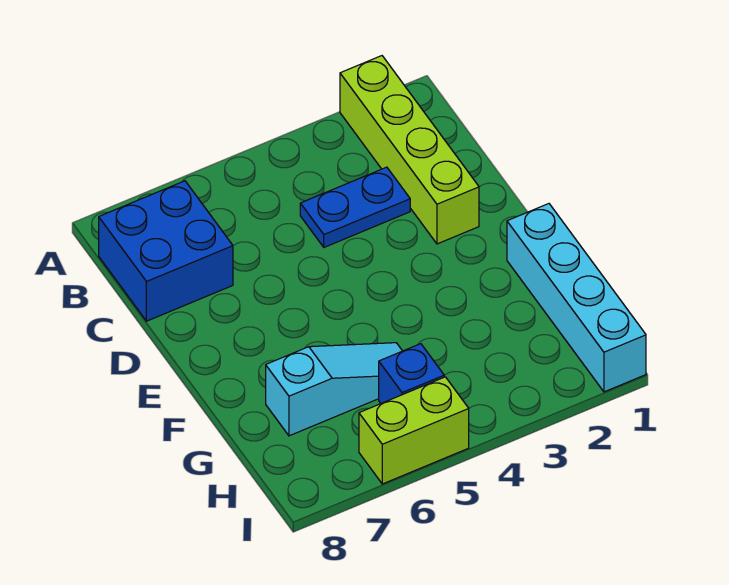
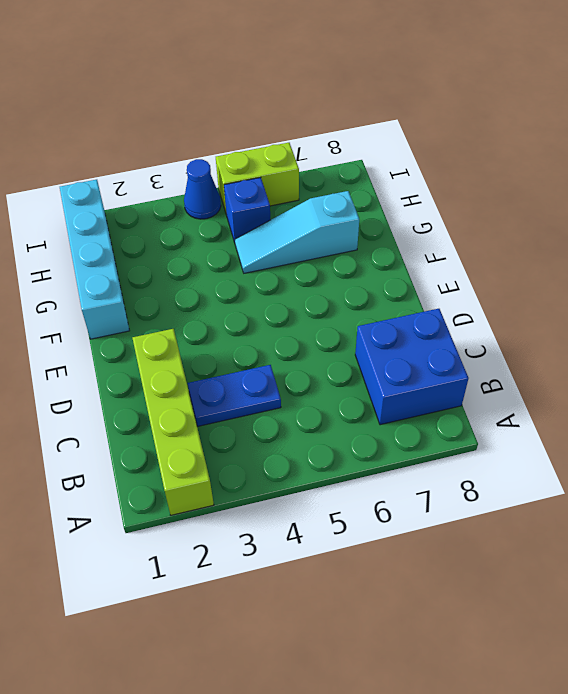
none -> blue cone I4 level 1

